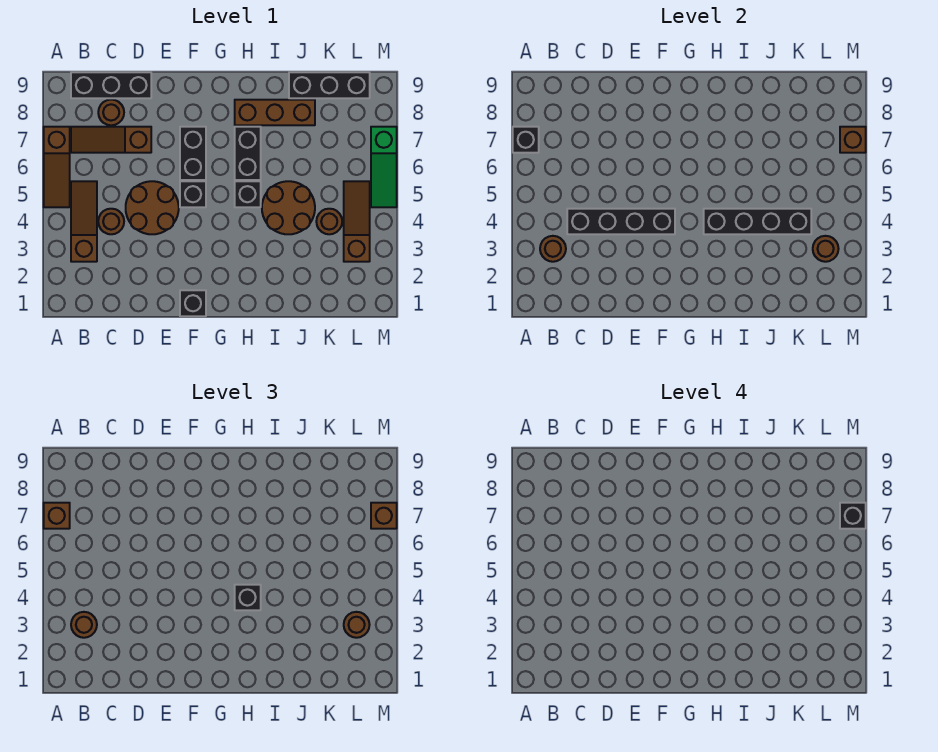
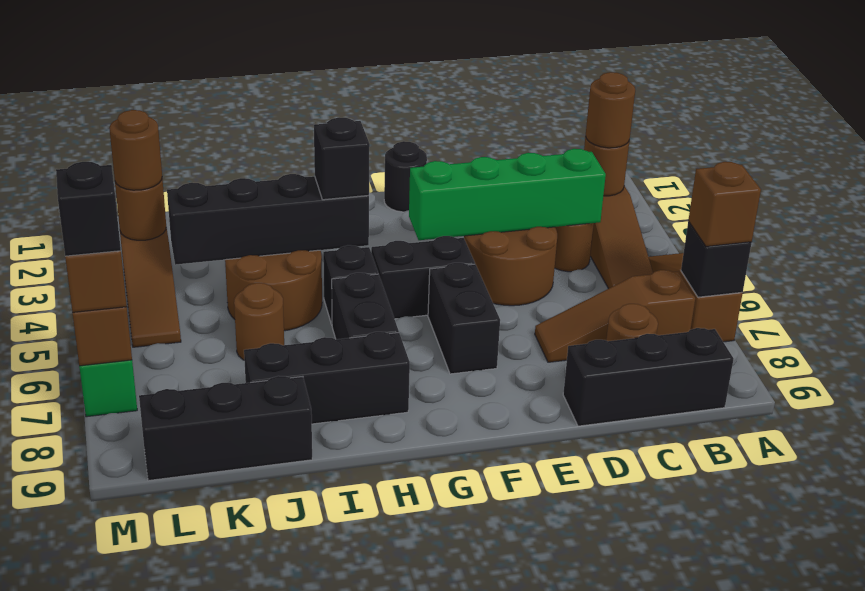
brown slope B7:D7 level 1 top D -> brown slope B7:D7 level 1 top B
black brick C4:F4 level 2 -> green brick C4:F4 level 2
black brick F1 level 1 -> black round brick F1 level 1
black brick F5 level 1 -> black brick F5:G5 level 1
brown brick H8:J8 level 1 -> black brick H8:J8 level 1
brown round brick K4 level 1 -> brown round brick J6 level 1

